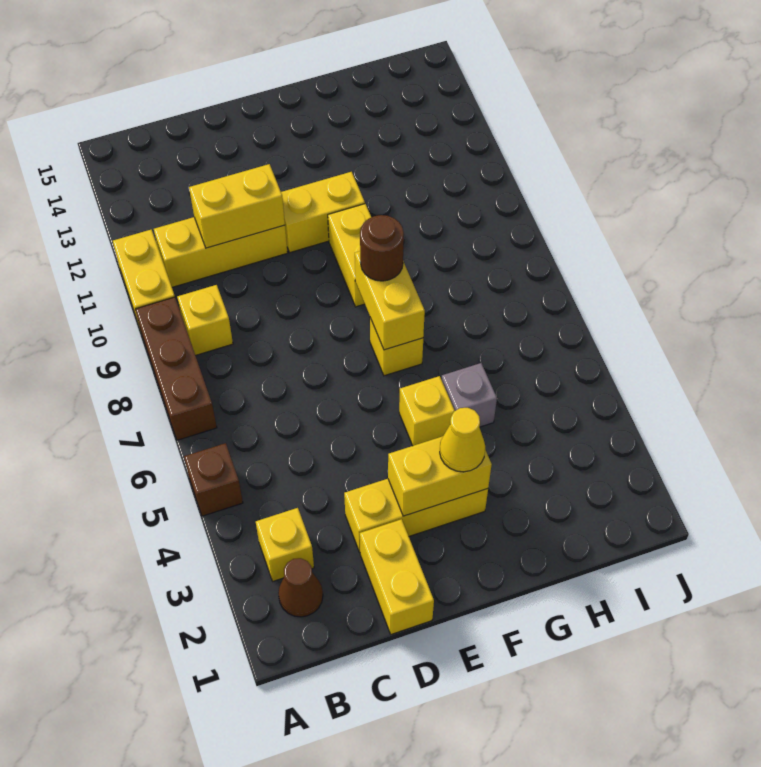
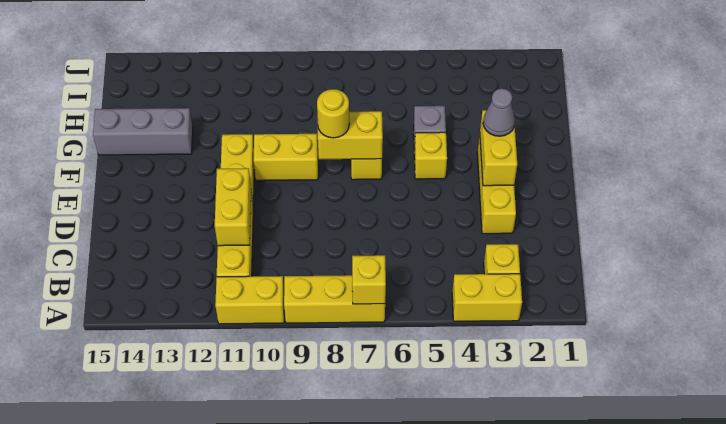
brown brick A5 level 1 -> none
brown brick A7:A9 level 1 -> yellow brick A7:A9 level 1
brown cone B2 level 1 -> none
yellow brick B9 level 1 -> yellow brick A7 level 2
yellow brick D1:D2 level 1 -> yellow brick A3:A4 level 1
yellow cone F3 level 3 -> grey cone F3 level 3
brown round brick F8 level 3 -> yellow round brick F8 level 3
none -> grey brick G13:G15 level 1

